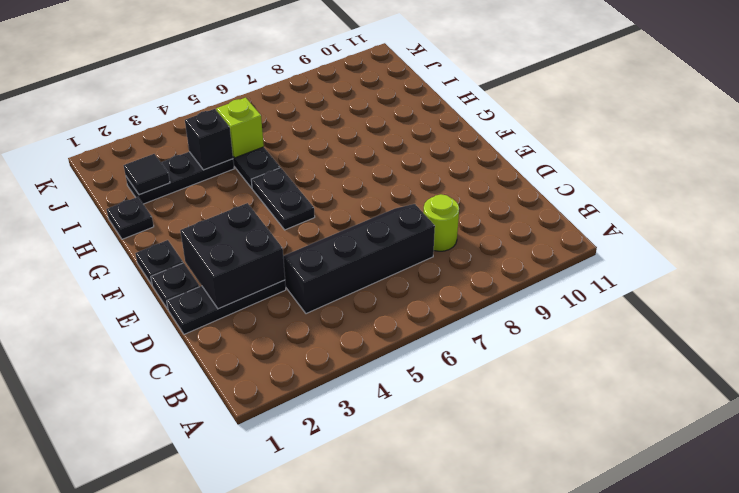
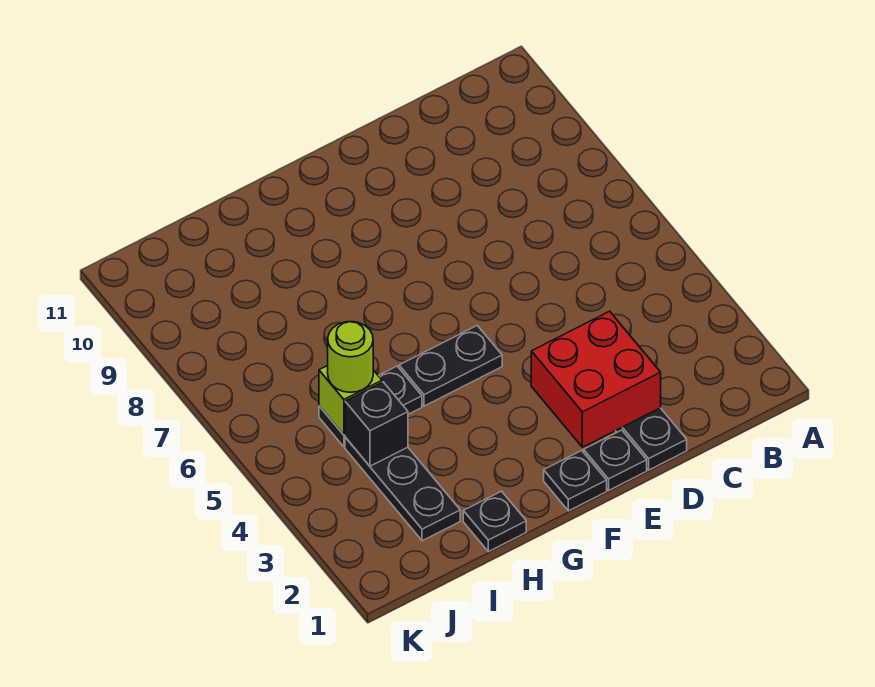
black slope C4:D7 level 1 top C -> none
lime round brick C8 level 1 -> lime round brick I5 level 3
black brick D2:E3 level 2 -> red brick D2:E3 level 2
black tile I2 level 2 -> none

